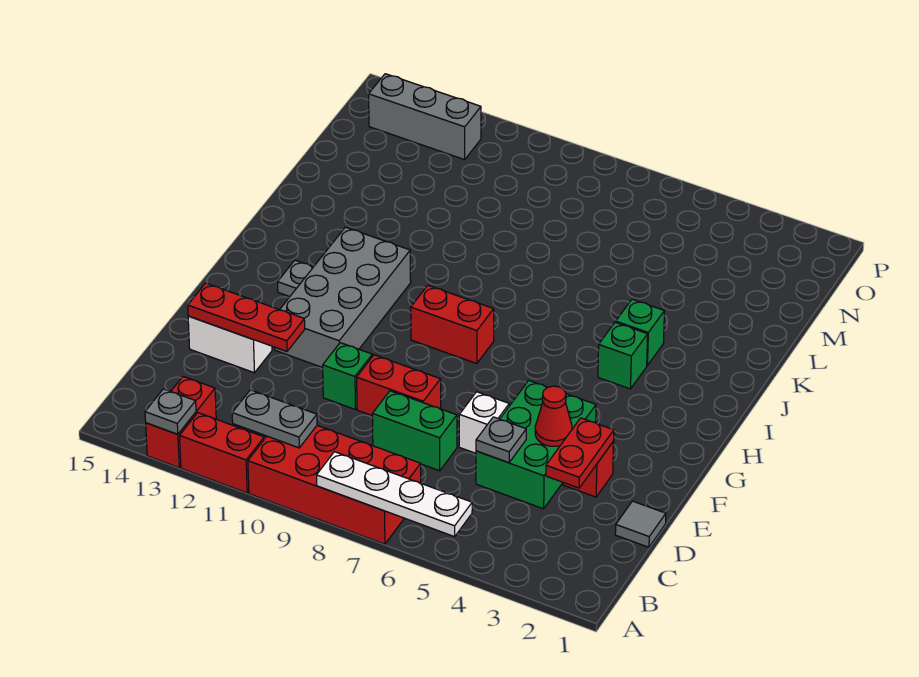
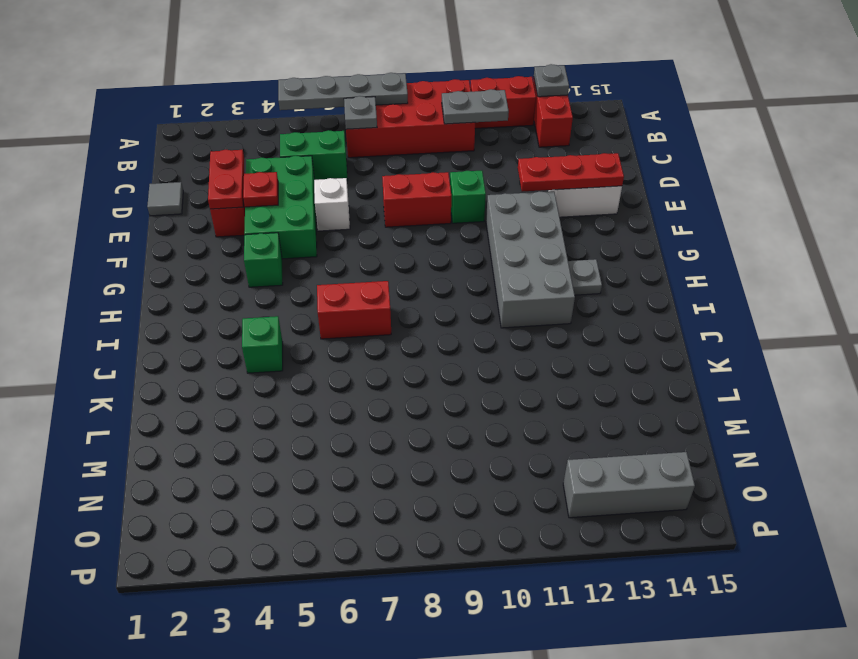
white plate A5:A8 level 2 -> grey plate A5:A8 level 2
grey plate D5 level 2 -> grey plate B7 level 2
green brick D7:D8 level 1 -> green brick C5:C6 level 1
red cone E4 level 2 -> red plate E4 level 2
red brick H8:H9 level 1 -> red brick I6:I7 level 1
green brick I4 level 1 -> green brick G4 level 1

